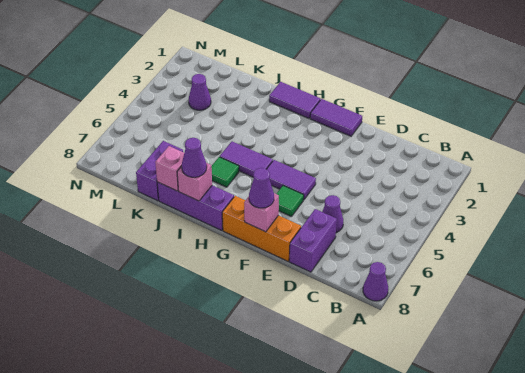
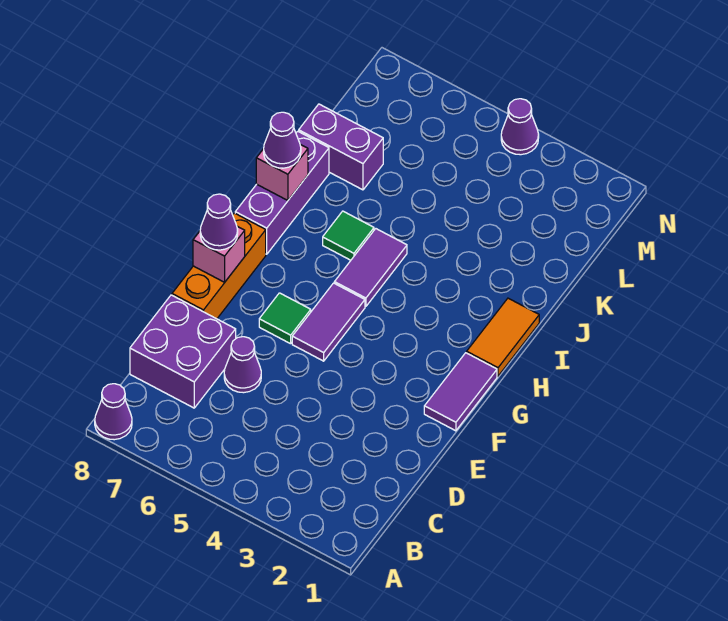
purple brick D7:D8 level 1 -> purple brick C7:D8 level 1
purple tile H1:I1 level 1 -> orange tile H1:I1 level 1
pink brick J8 level 2 -> none
purple cone L3 level 1 -> purple cone N4 level 1

